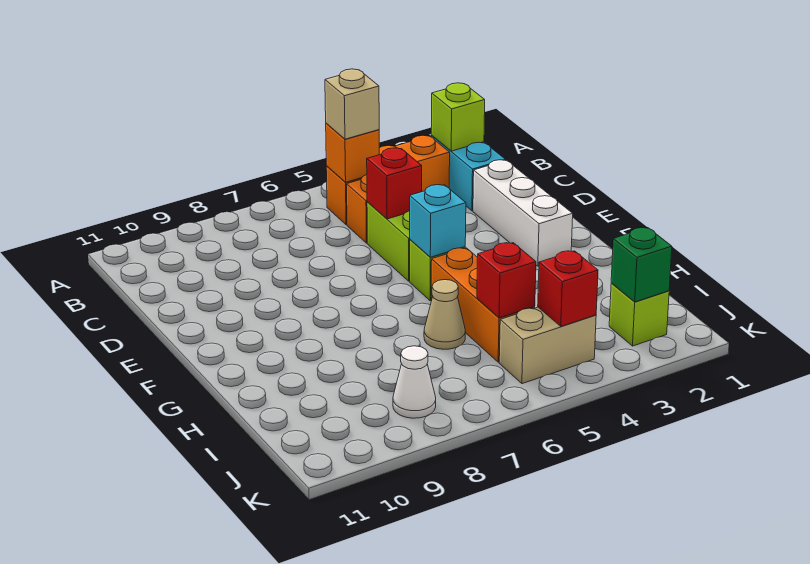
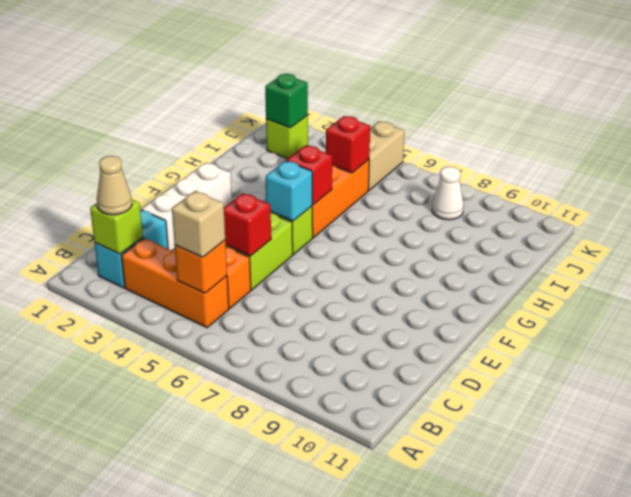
tan cone H6 level 1 -> tan cone B2 level 3
tan brick J4:J5 level 1 -> tan brick J5:K5 level 1
red brick J4 level 2 -> red brick G5 level 2

